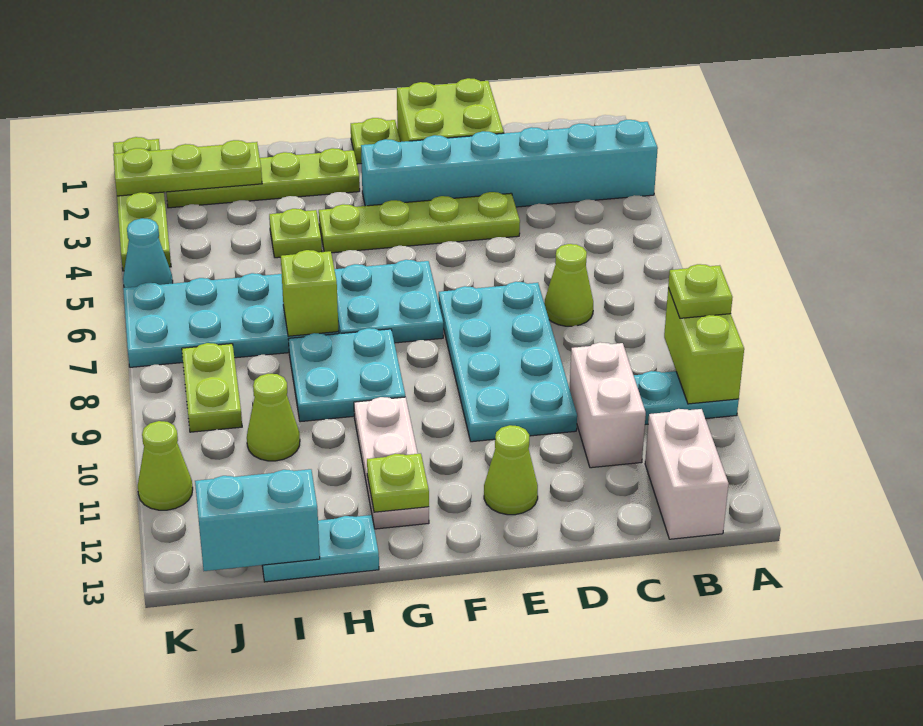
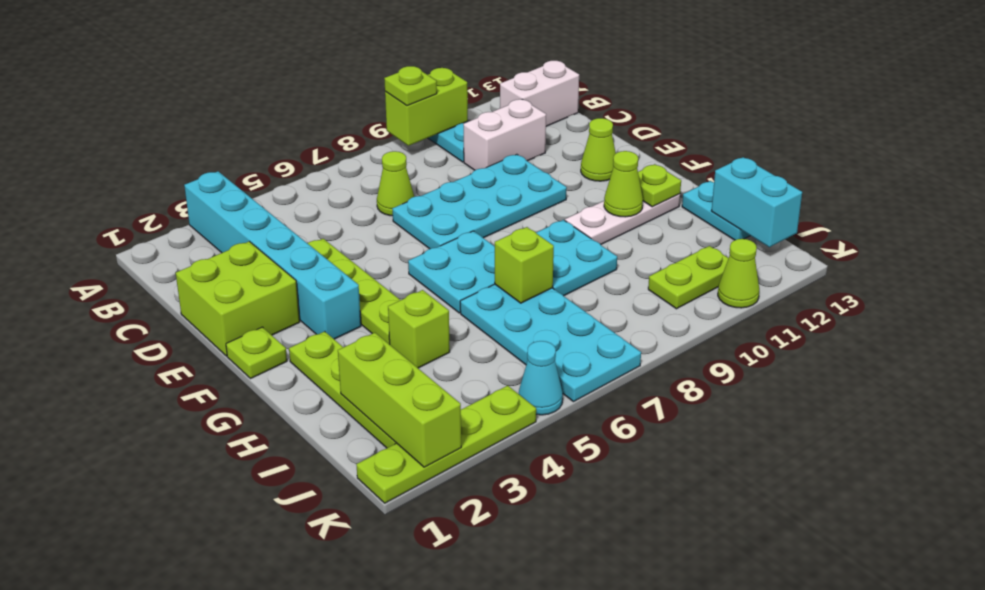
lime plate H4 level 1 -> lime brick H4 level 1
lime plate I2:K2 level 2 -> lime brick I2:K2 level 2
lime cone I10 level 1 -> lime cone G11 level 2
lime plate J8:J9 level 1 -> lime plate J10:J11 level 1

